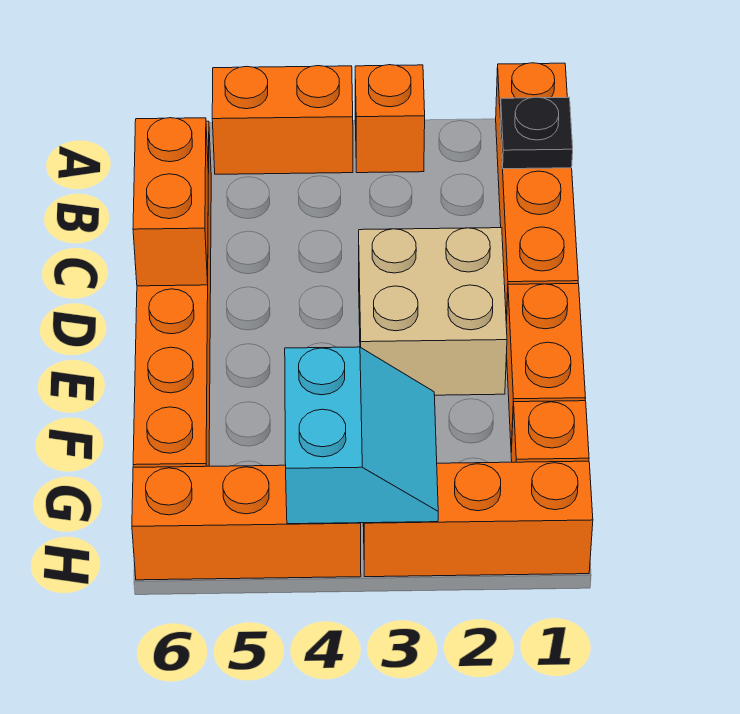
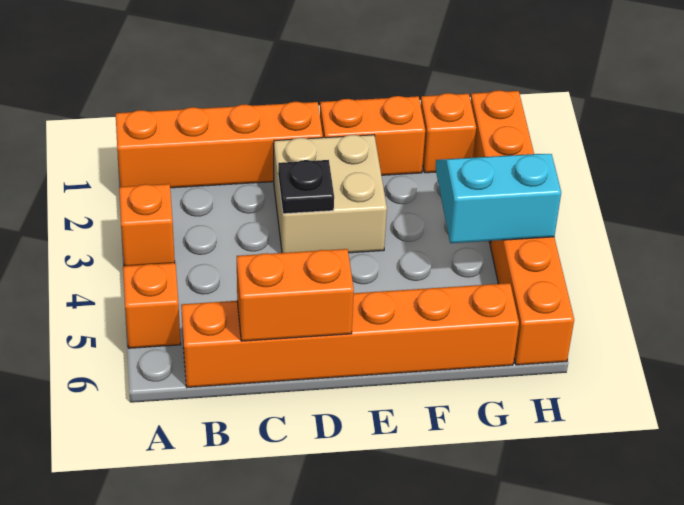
orange brick A4:A5 level 1 -> orange brick A5 level 1
black plate B1 level 2 -> black plate D3 level 2

